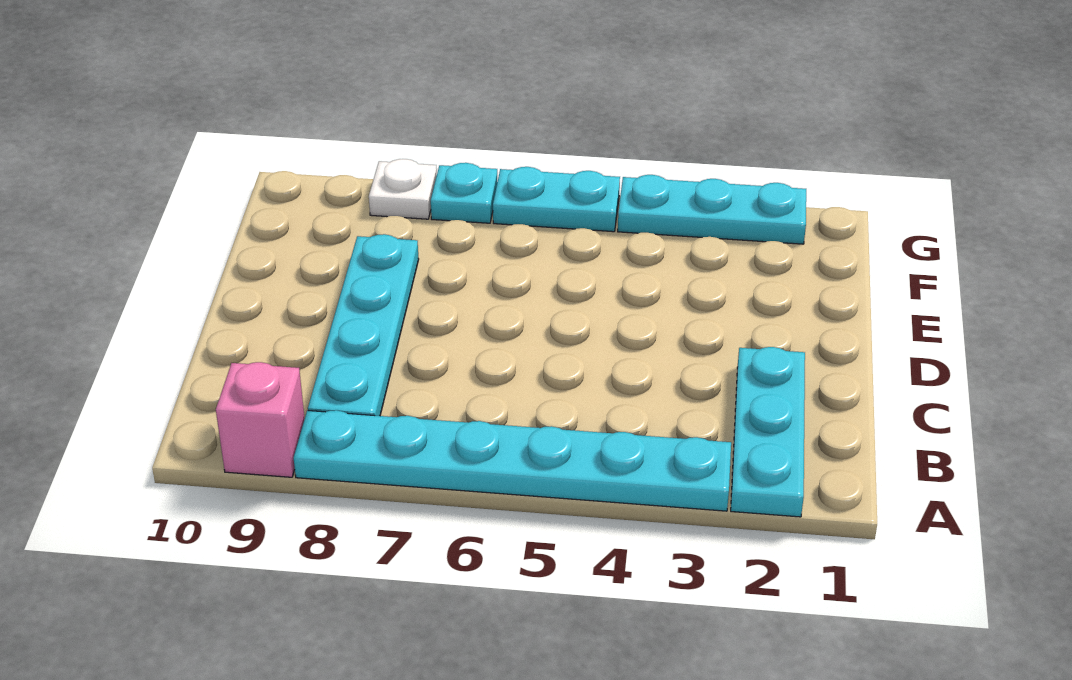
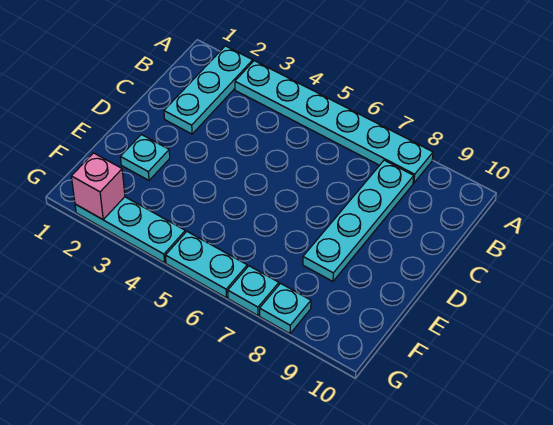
pink brick A9 level 1 -> pink brick G2 level 2
none -> cyan plate E2 level 1
white plate G8 level 1 -> cyan plate G8 level 1

